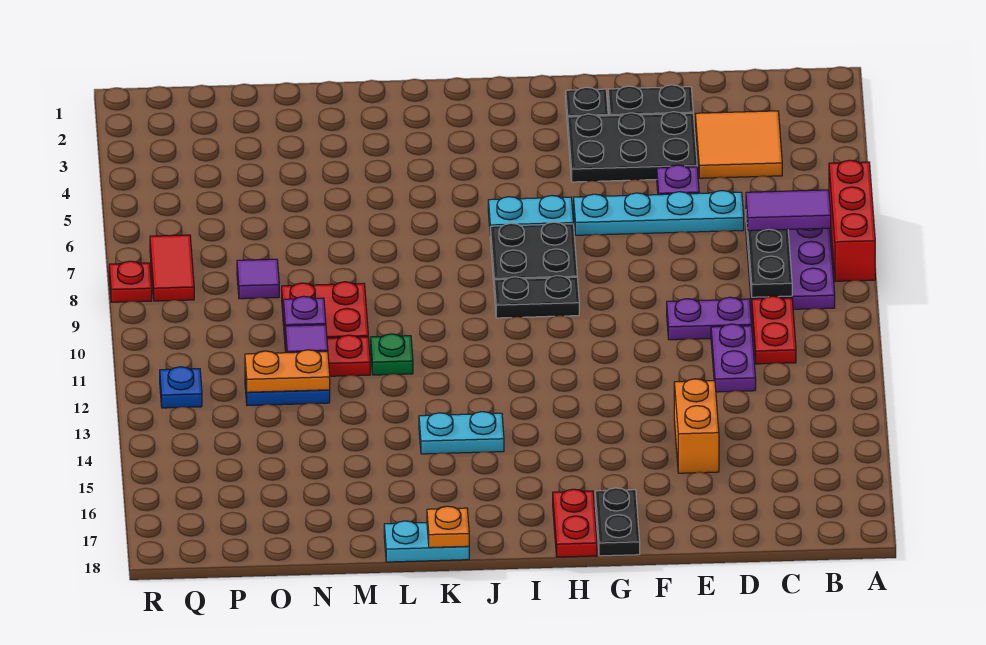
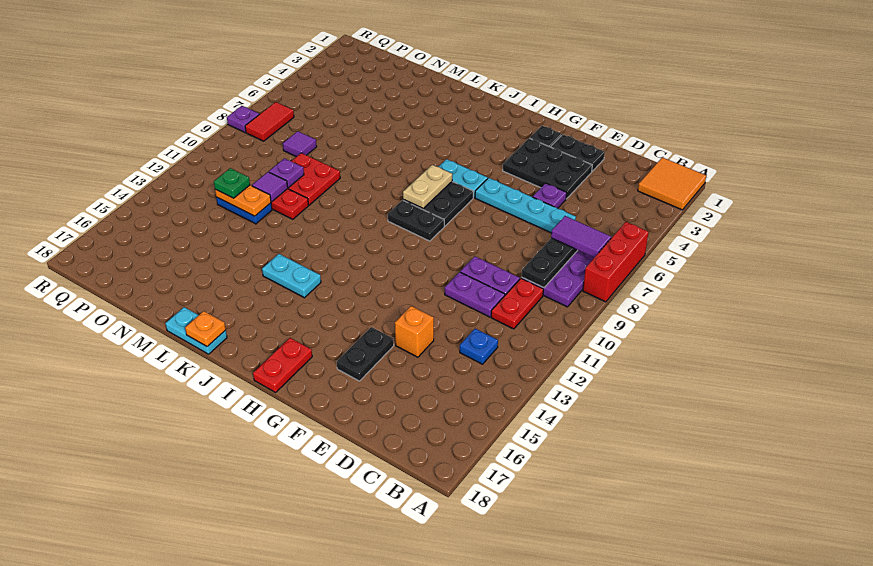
orange tile C3:D4 level 1 -> orange tile A1:B2 level 1
purple plate D11:D12 level 1 -> purple plate D11:E11 level 1
orange brick E14:E15 level 1 -> orange brick E14 level 1
black plate G17:G18 level 1 -> black plate F15:F16 level 1
none -> tan plate I7:I8 level 2
green plate L11 level 1 -> green plate O12 level 3
blue plate Q12 level 1 -> blue plate C13 level 1
red plate R8 level 1 -> purple plate R8 level 1

